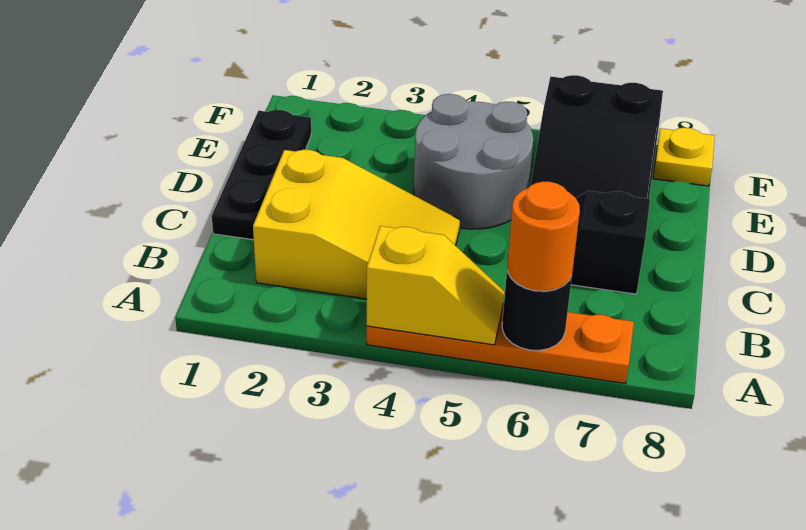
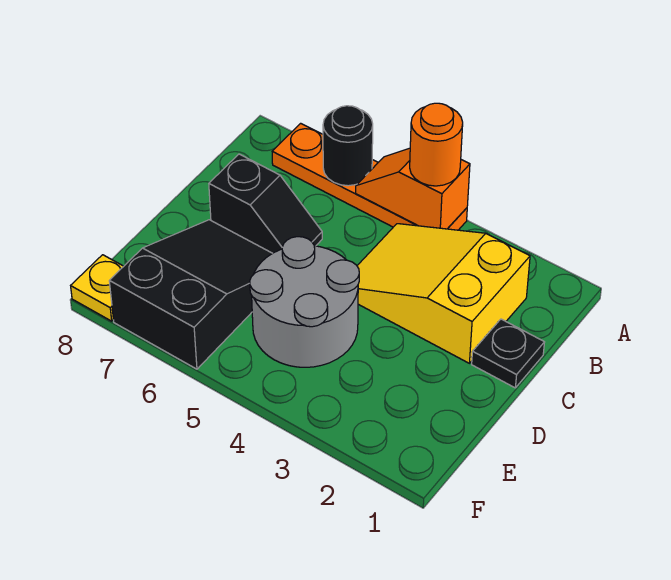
yellow slope A4:A5 level 2 top 4 -> orange slope A4:A5 level 2 top 4
orange round brick A6 level 3 -> orange round brick A4 level 3
black plate C1:E1 level 1 -> black plate C1 level 1

